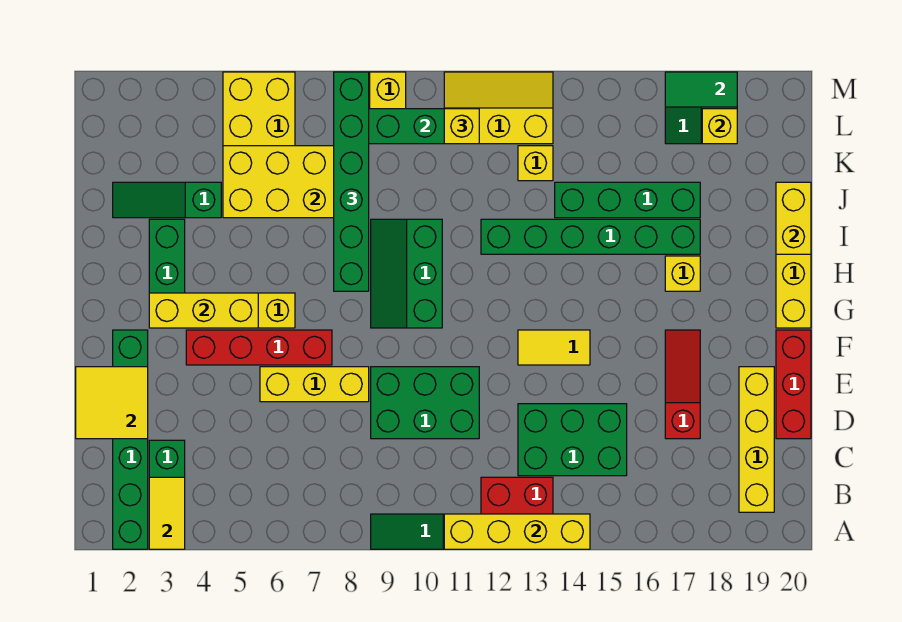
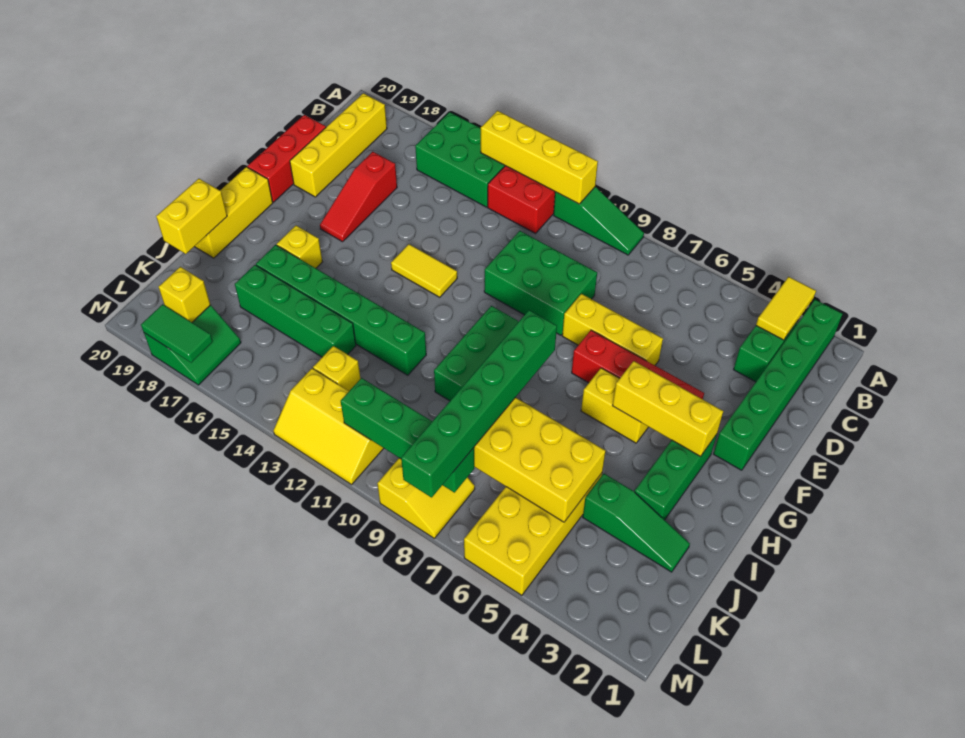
green brick C13:D15 level 1 -> green brick A14:B16 level 1
yellow tile D1:E2 level 2 -> none
yellow brick L11 level 3 -> none

